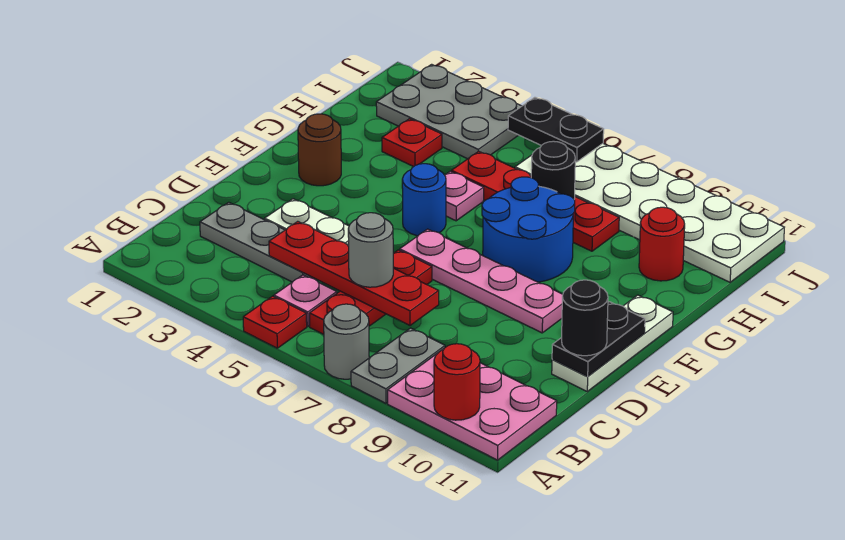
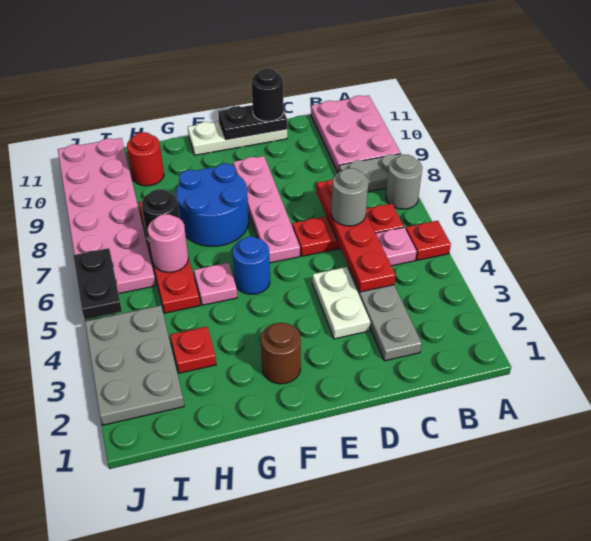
red round brick A10 level 2 -> none
none -> pink round brick H6 level 2
white plate I6:J11 level 1 -> pink plate I6:J11 level 1

